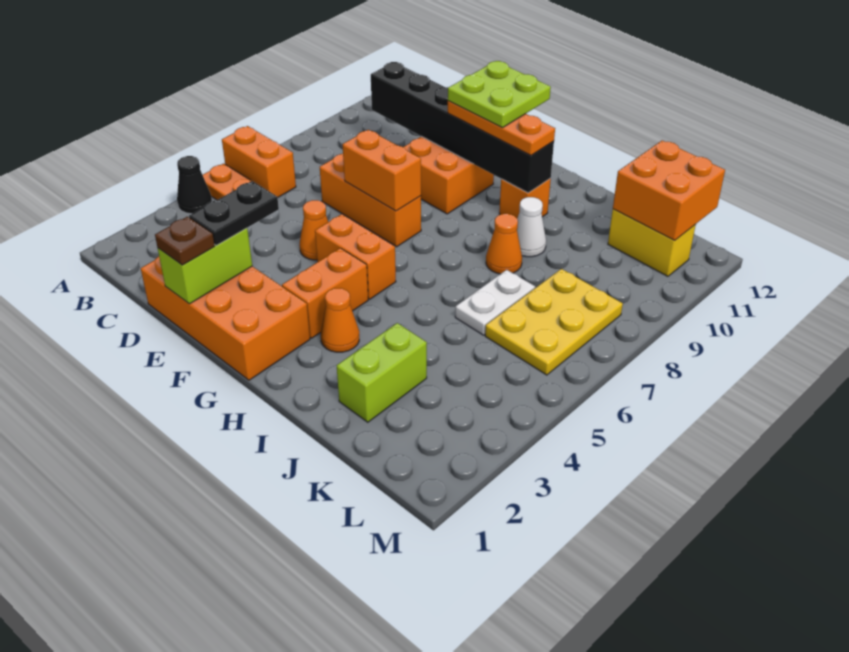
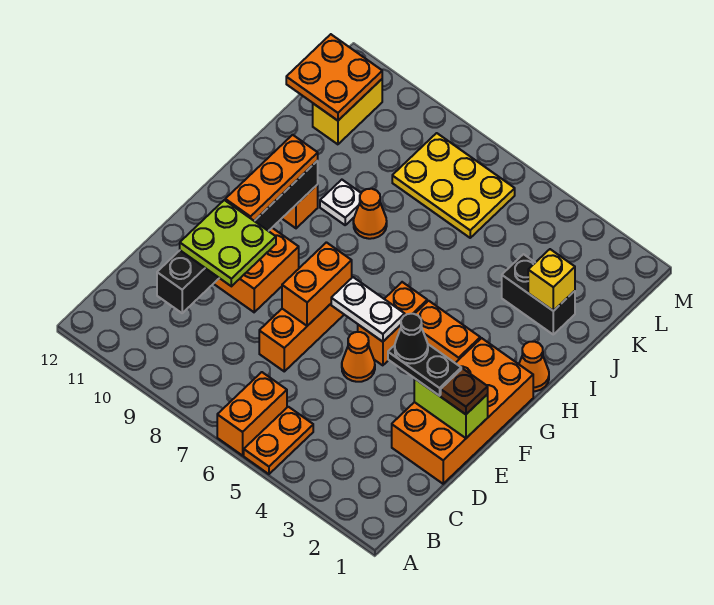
black cone A4 level 1 -> black cone E3 level 4
lime plate F10:G11 level 4 -> lime plate D9:E10 level 3
orange cone H3 level 1 -> orange cone H1 level 1
white cone I9 level 1 -> white plate I9 level 1
lime brick J2:J3 level 1 -> black brick J2:J3 level 1
none -> yellow brick J2 level 2
white plate J6:J7 level 1 -> white plate F5:F6 level 2
orange brick K11:L12 level 2 -> orange plate K11:L12 level 2

